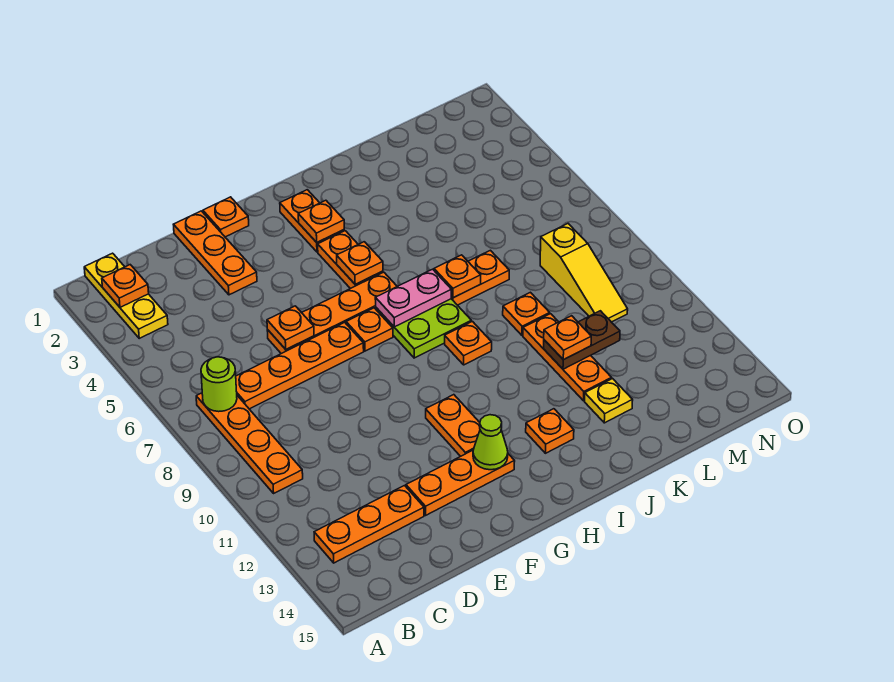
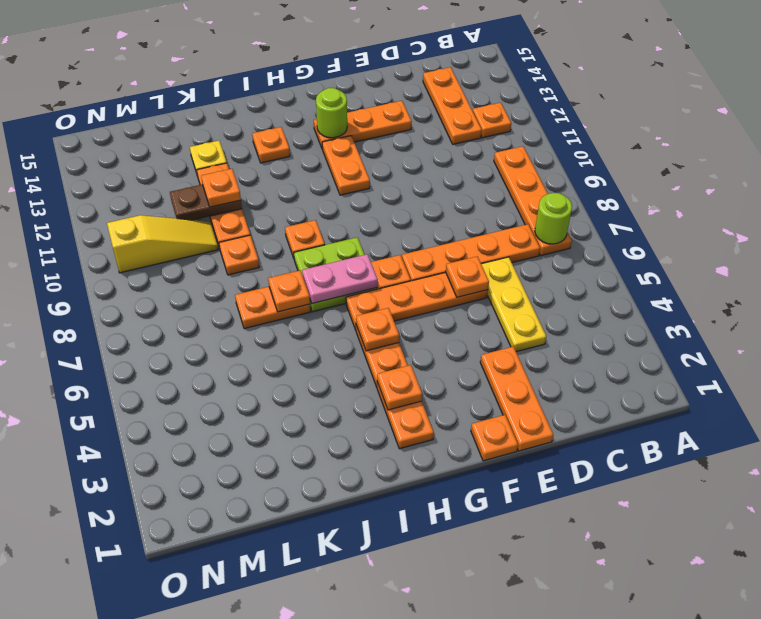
yellow plate B1:B3 level 1 -> yellow plate D4:D6 level 1
orange plate B2 level 2 -> orange plate B12 level 1
orange plate B13:D13 level 1 -> orange plate C12:C14 level 1
lime cone G13 level 2 -> lime round brick G13 level 2
yellow slope M8:M10 level 1 top 8 -> yellow slope L10:N10 level 1 top N

